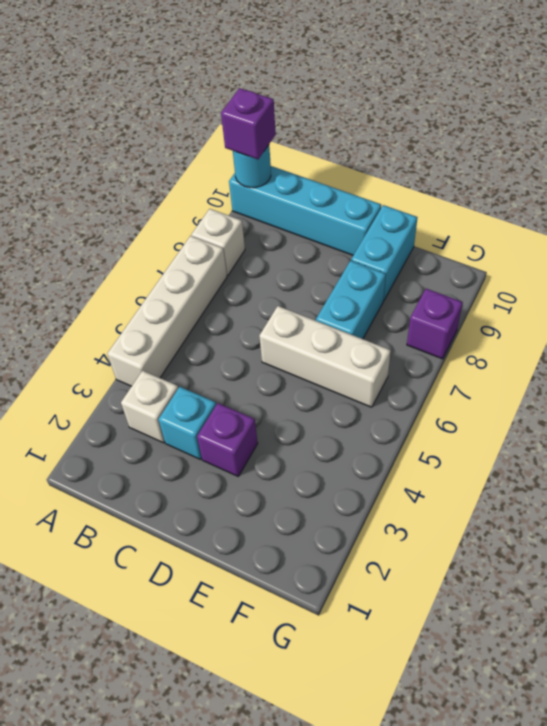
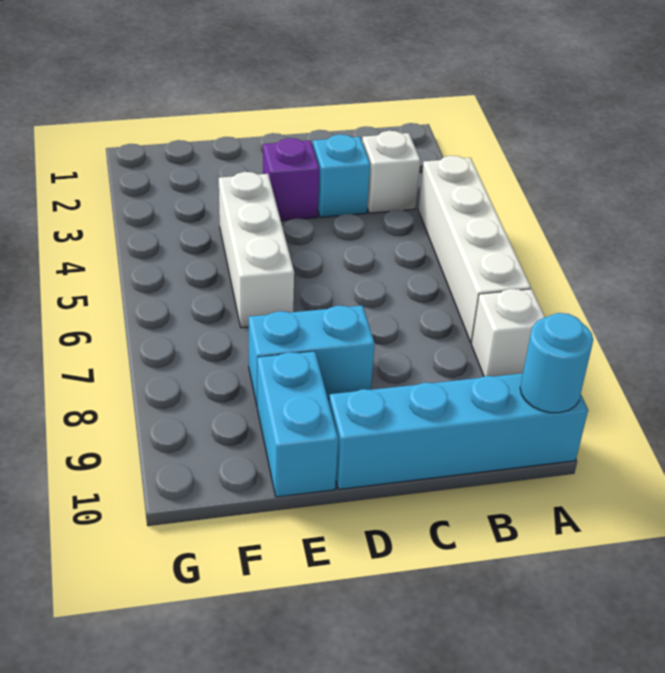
purple brick A10 level 3 -> none
white brick D6:F6 level 1 -> white brick E4:E6 level 1
cyan brick E7:E8 level 1 -> cyan brick D8:E8 level 1
purple brick G8 level 1 -> none

